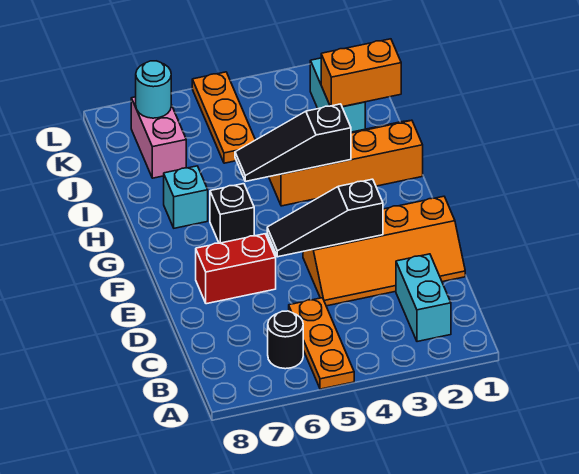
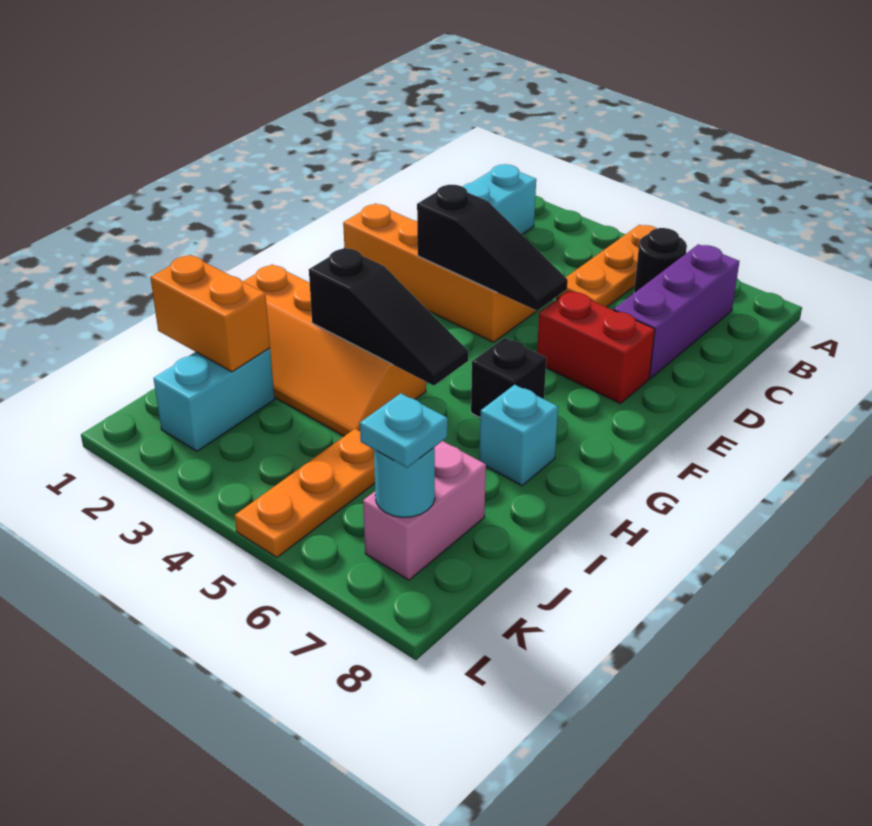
none -> purple brick B7:D7 level 1
none -> cyan plate K7 level 3

